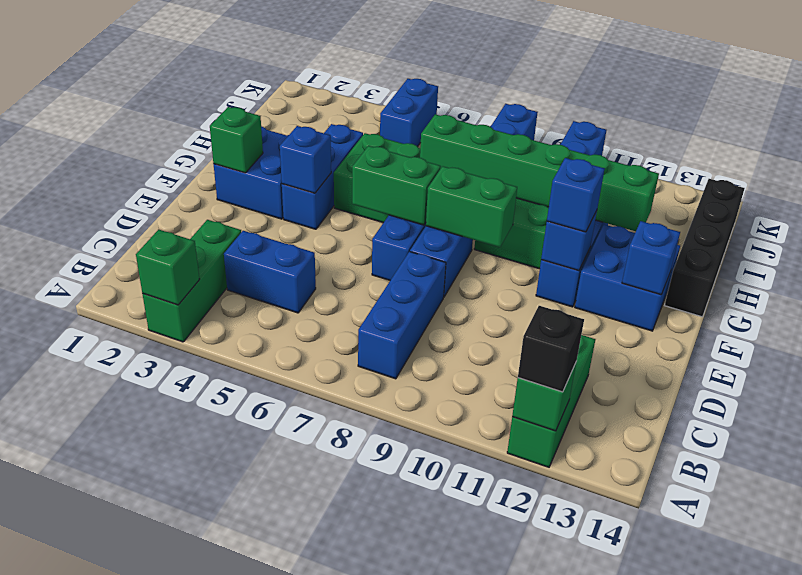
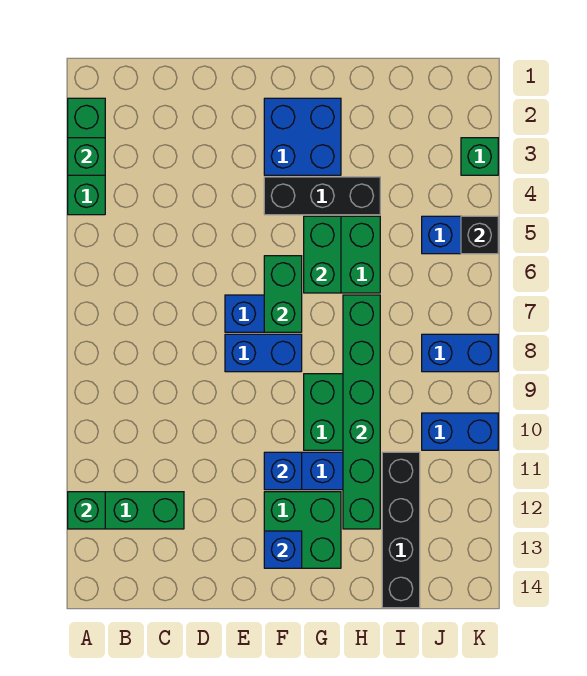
green brick A3:C3 level 1 -> green brick A2:A4 level 1
black brick A12 level 3 -> black brick K5 level 2
blue brick B8:D8 level 1 -> none
blue brick C4:C5 level 1 -> none
green brick F2 level 2 -> green brick K3 level 1
blue brick F4:H4 level 1 -> black brick F4:H4 level 1
blue brick F4 level 2 -> none
green brick F8:F9 level 2 -> green brick G5:G6 level 2
blue brick F11 level 3 -> none
blue brick F12:G13 level 1 -> green brick F12:G13 level 1
black brick G14:J14 level 1 -> black brick I11:I14 level 1

